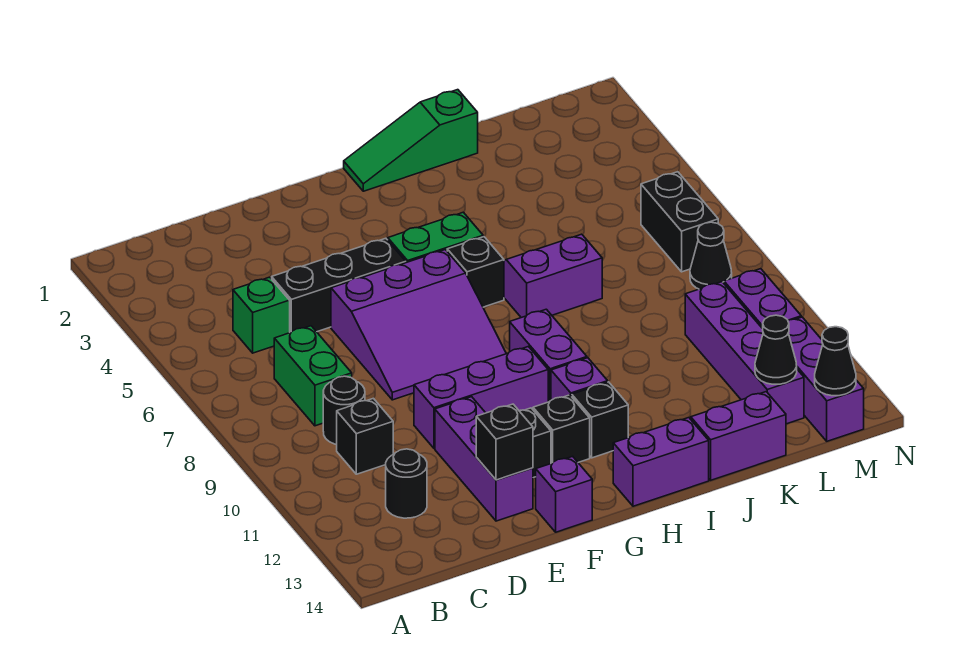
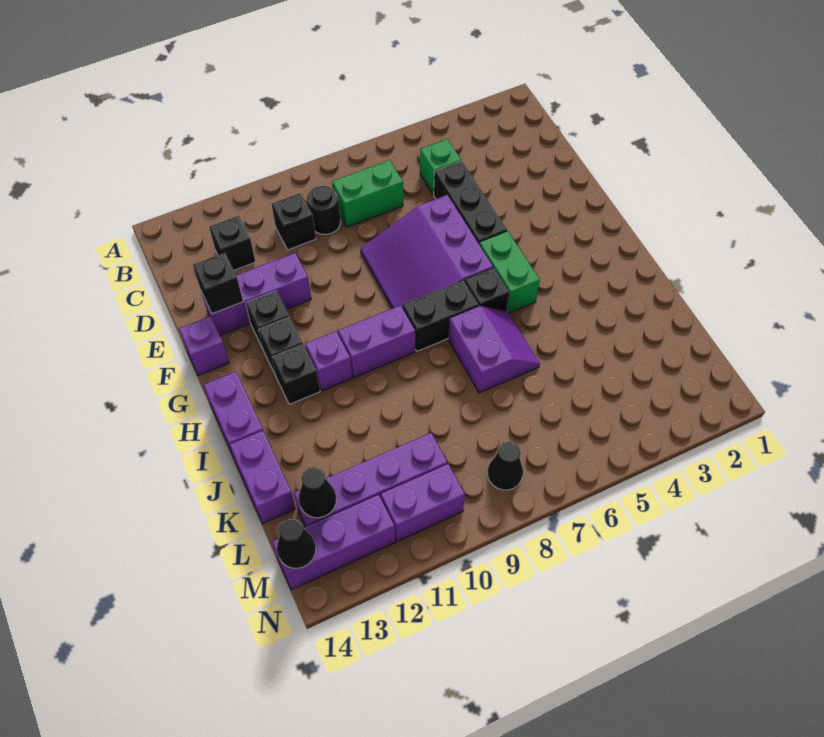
black round brick C12 level 1 -> black brick C12 level 1
purple brick E10:G10 level 1 -> none
green slope H1:J1 level 1 top J -> none
black brick M6:M7 level 1 -> black brick H7:H8 level 1

